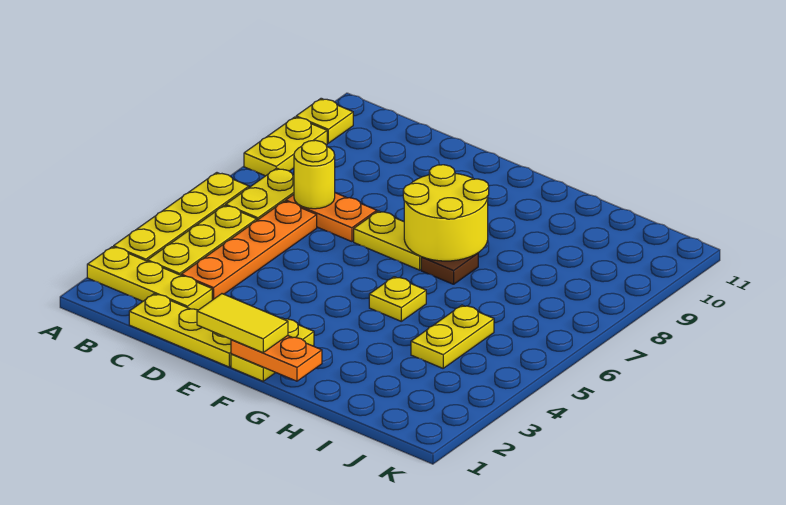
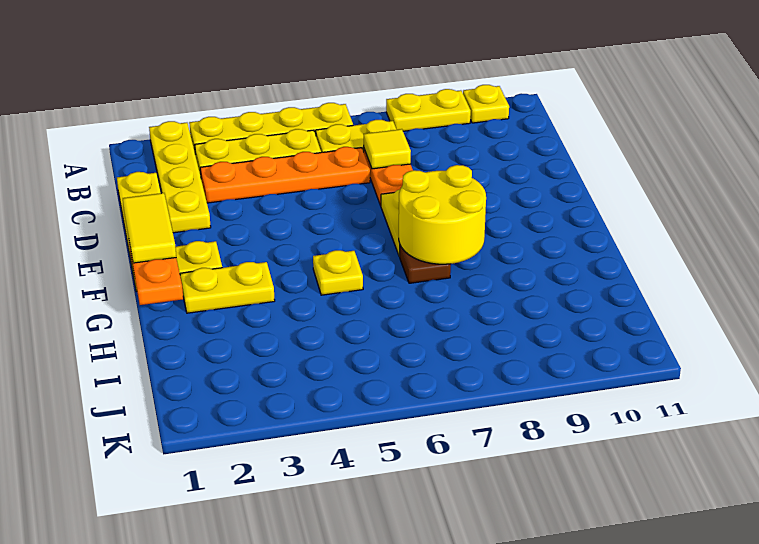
yellow plate A2:C2 level 1 -> yellow plate A2:D2 level 1
yellow round brick C7 level 2 -> yellow tile C7 level 2
yellow plate I4:I5 level 1 -> yellow plate G2:G3 level 1

